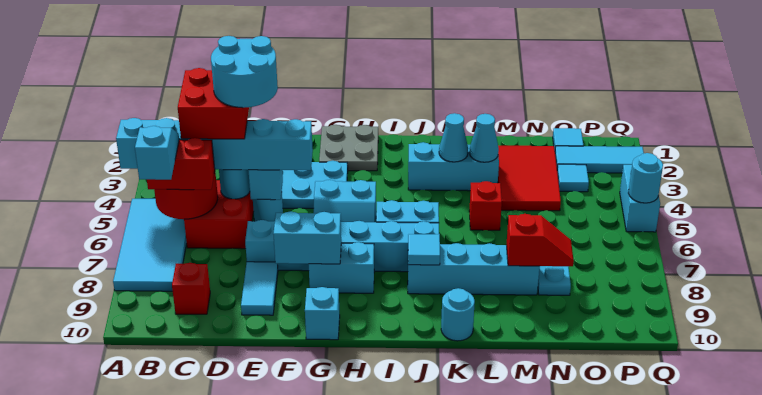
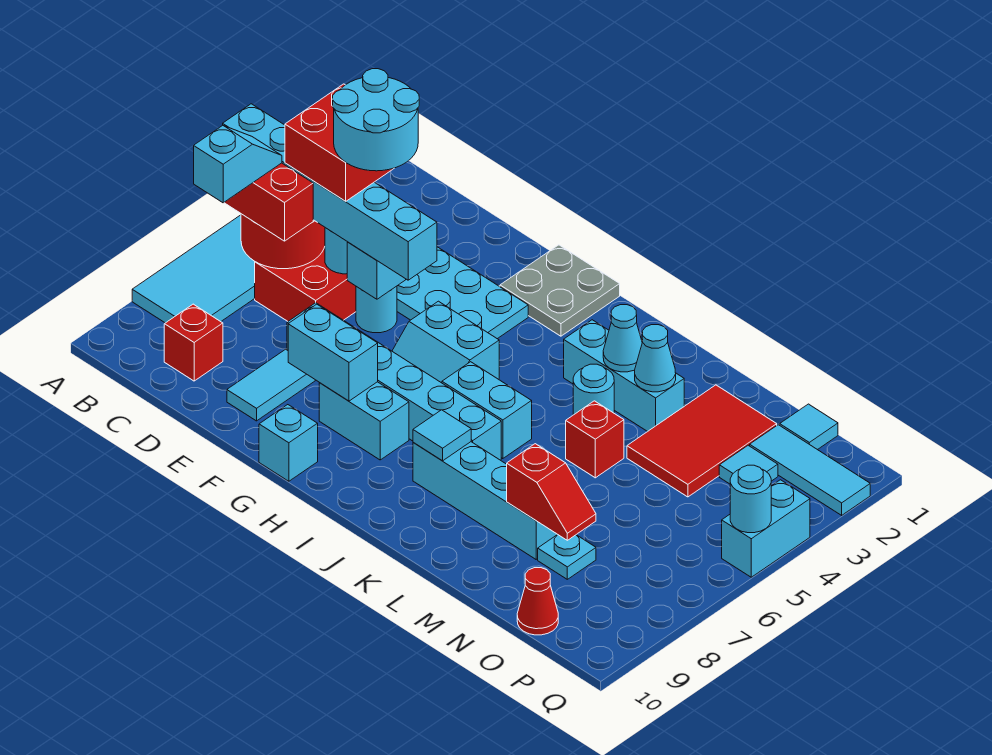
cyan round brick K10 level 1 -> cyan round brick K4 level 1
none -> red cone O10 level 1

